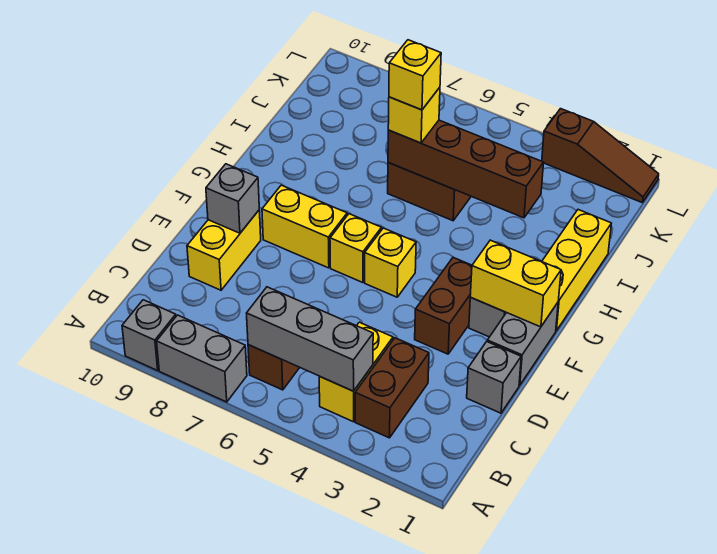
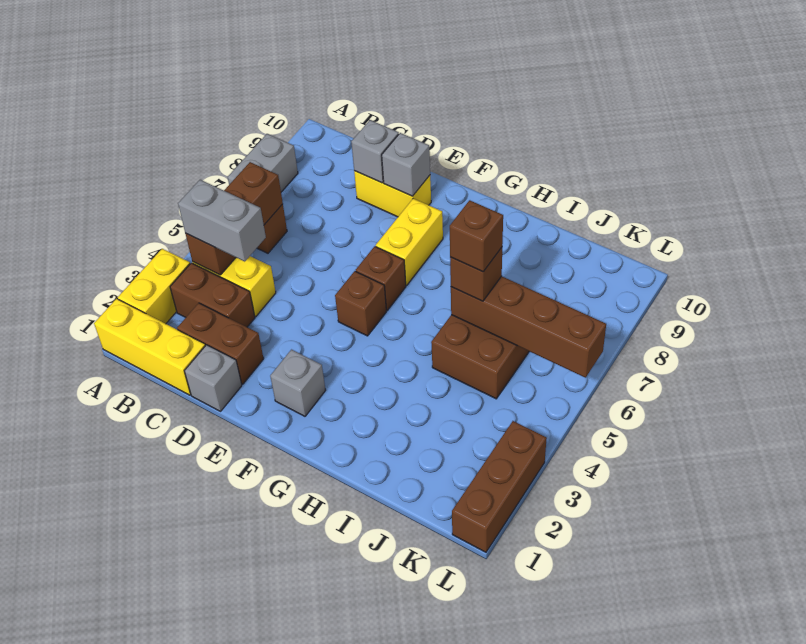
grey brick A9 level 1 -> grey brick D9 level 2
grey brick B4:B6 level 2 -> brown brick B4:B6 level 2
grey brick E1:F1 level 1 -> grey brick B4:C4 level 3
brown brick E3:F3 level 1 -> brown brick C2:D2 level 1
yellow brick F1:F2 level 2 -> yellow brick A2:A3 level 1
yellow brick F5 level 1 -> brown brick F5 level 1
yellow brick F6 level 1 -> brown brick F6 level 1
yellow brick G1:I1 level 1 -> yellow brick A1:C1 level 1
brown brick I3:I6 level 2 -> brown brick I6:L6 level 2
yellow brick I6 level 3 -> brown brick I6 level 3
yellow brick I6 level 4 -> brown brick I6 level 4
brown slope L1:L3 level 1 top 3 -> brown brick L1:L3 level 1

